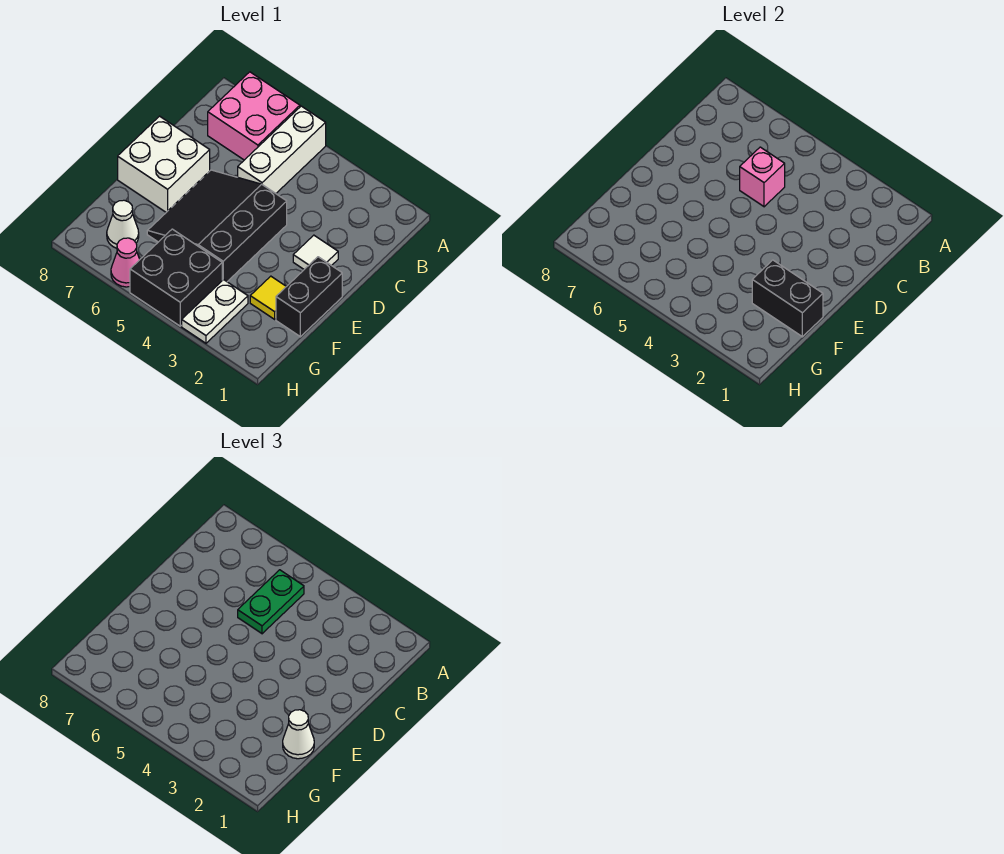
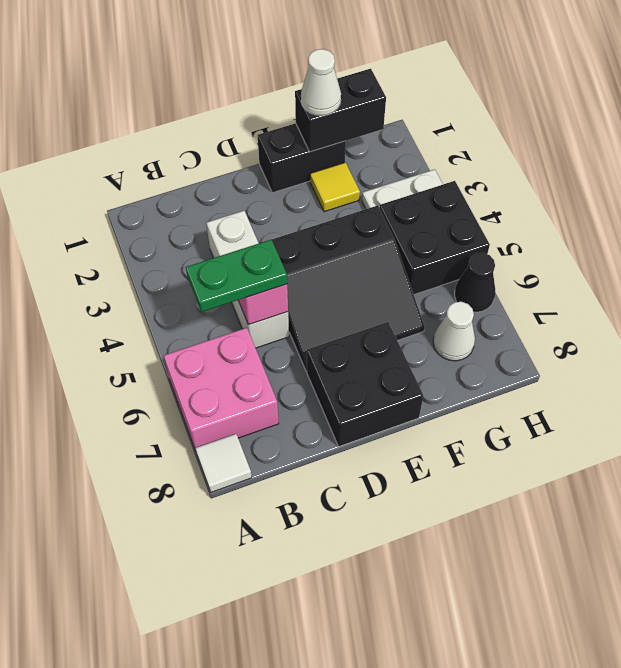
white brick A5:C5 level 1 -> white brick C3:C5 level 1
white tile D2 level 1 -> white tile A8 level 1
white brick D7:E8 level 1 -> black brick D7:E8 level 1
black brick F1:F2 level 2 -> black brick F1:G1 level 2
pink cone H6 level 1 -> black cone H6 level 1

